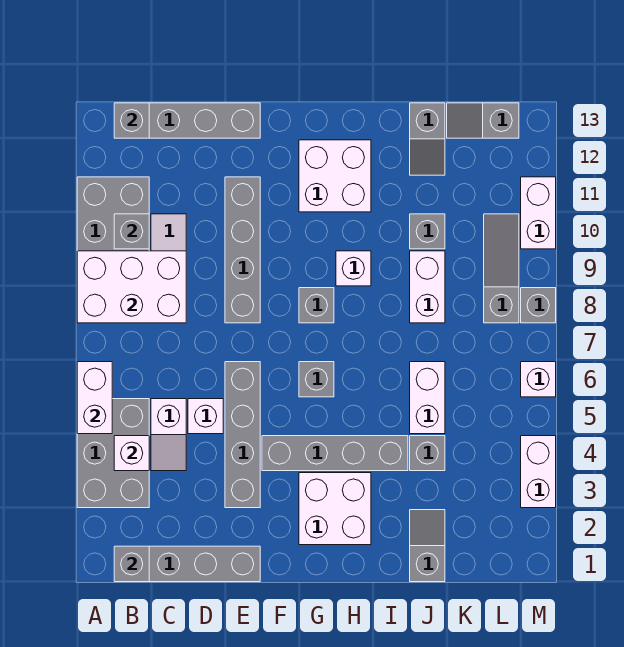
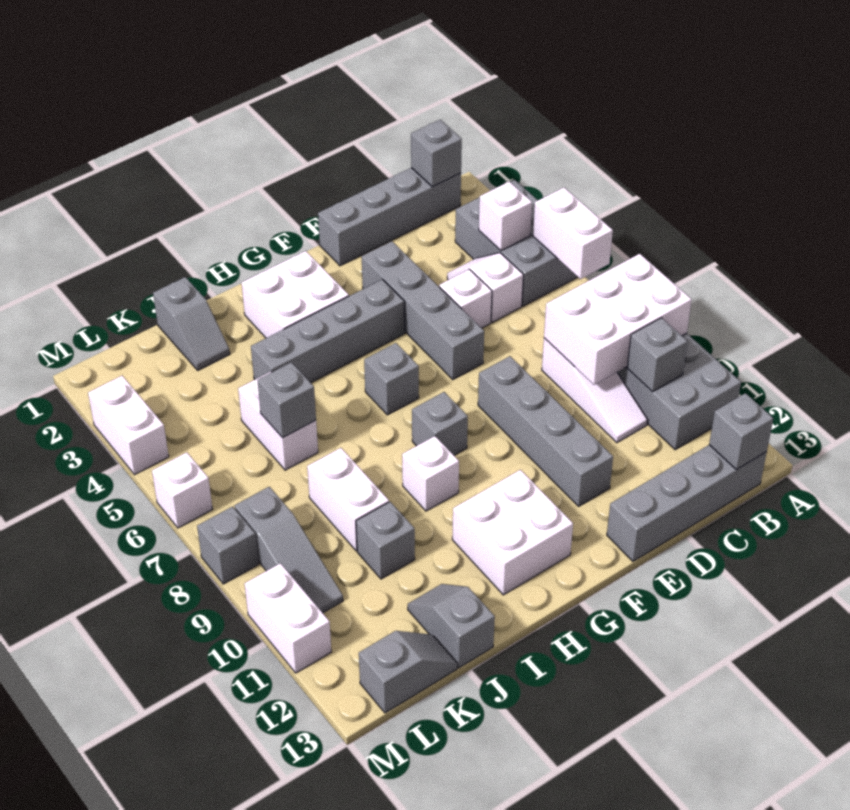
grey brick J4 level 1 -> grey brick J6 level 2

